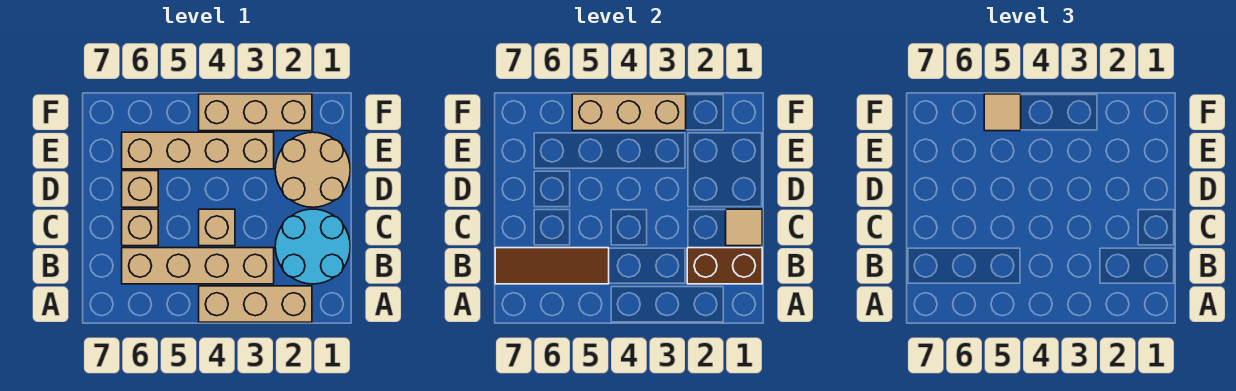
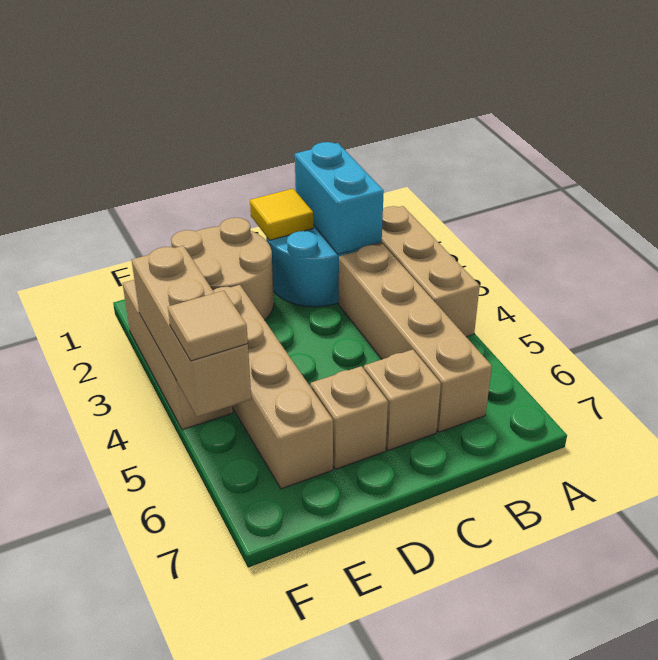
brown brick B1:B2 level 2 -> cyan brick B1:B2 level 2
brown tile B5:B7 level 2 -> none
tan tile C1 level 2 -> yellow tile C1 level 2
tan brick C4 level 1 -> none

